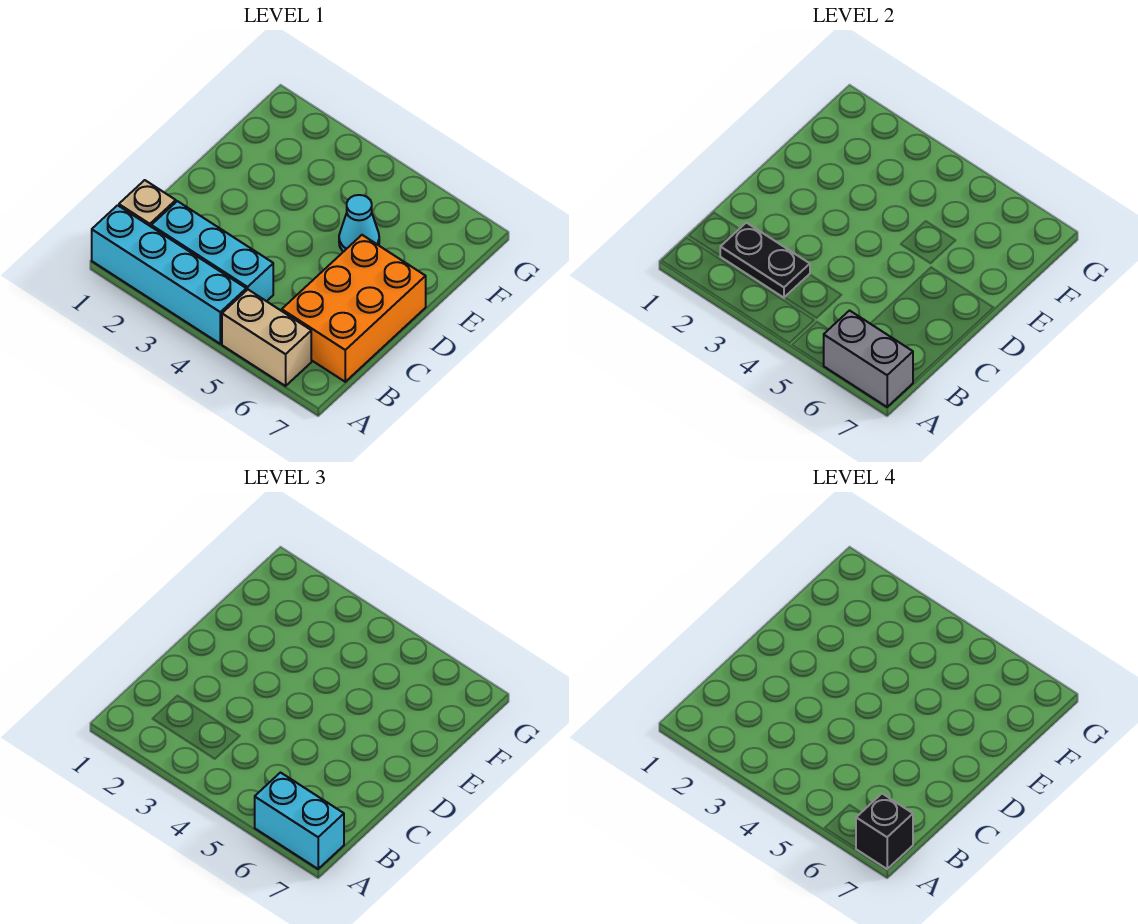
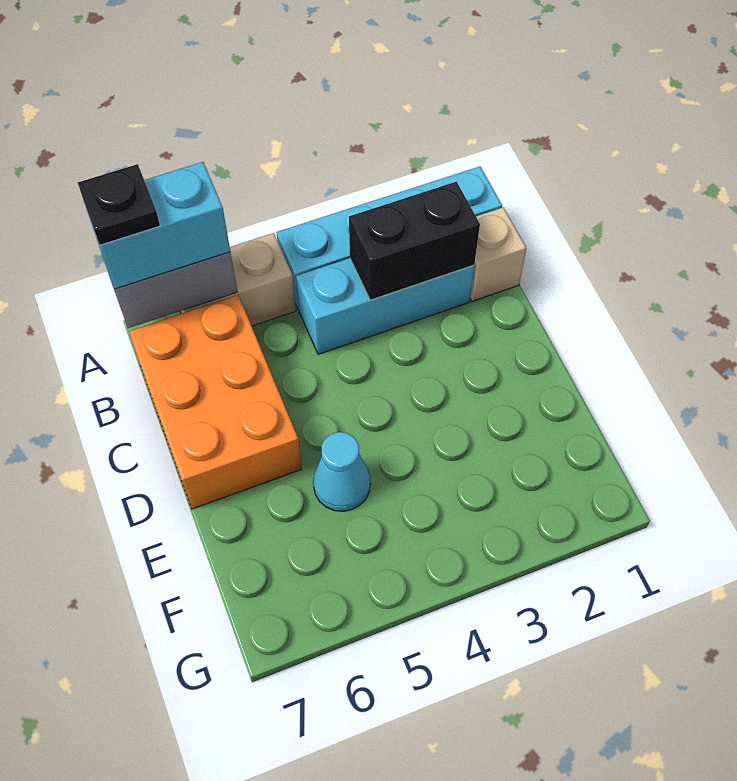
black brick A7 level 4 -> black plate A7 level 4
black plate B2:B3 level 2 -> black brick B2:B3 level 2

